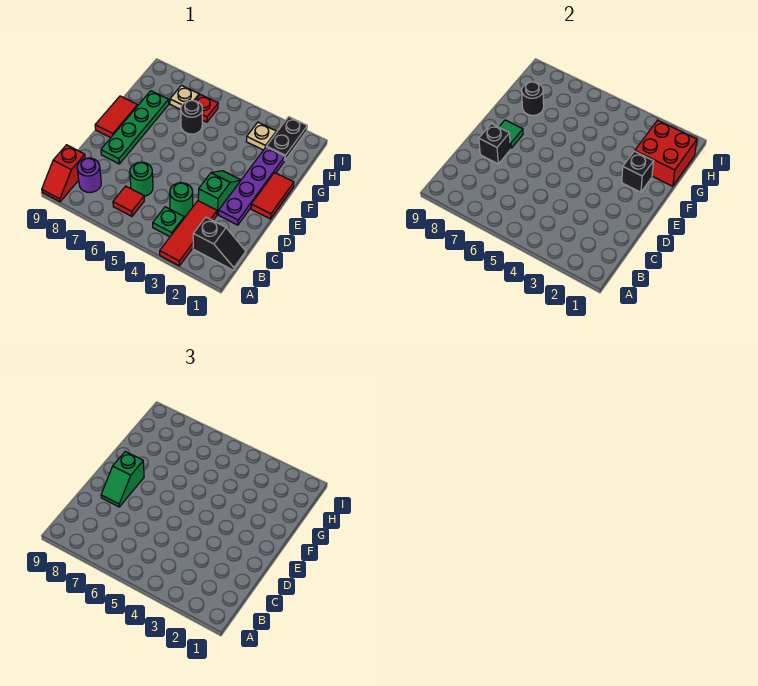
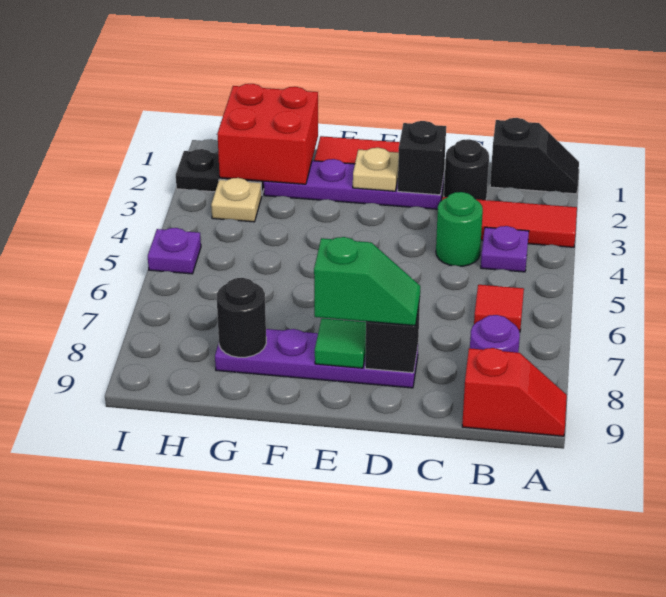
black slope B1:B2 level 1 top 2 -> black slope A1:B1 level 1 top B
green plate B4 level 1 -> purple plate B4 level 1
green round brick C6 level 1 -> none
green slope D3:E3 level 1 top D -> none
green plate D8:G8 level 1 -> purple plate D8:G8 level 1
red tile E9:F9 level 1 -> none
black brick F2 level 2 -> black brick D2 level 2
black round brick G6 level 1 -> black round brick C2 level 1
red plate H6 level 1 -> none
tan plate H7 level 1 -> tan plate E2 level 2
none -> purple plate I5 level 1

